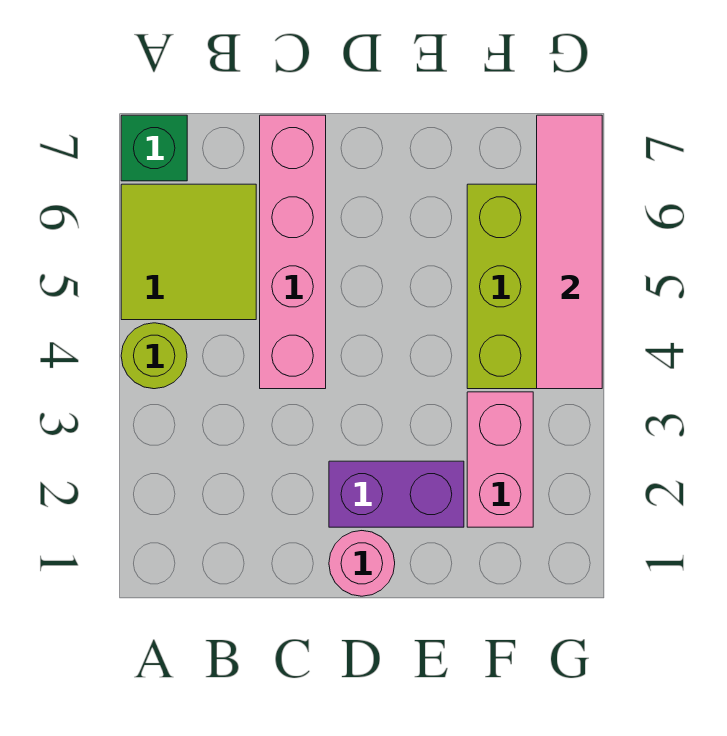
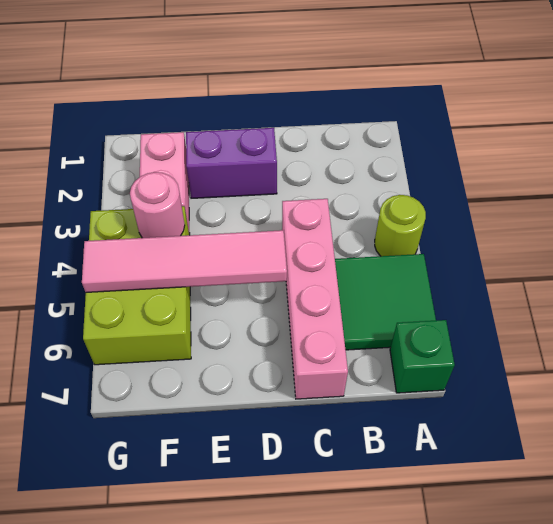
lime tile A5:B6 level 1 -> green tile A5:B6 level 1
pink round brick D1 level 1 -> pink round brick F4 level 2
pink tile G4:G7 level 2 -> pink tile D5:G5 level 2

